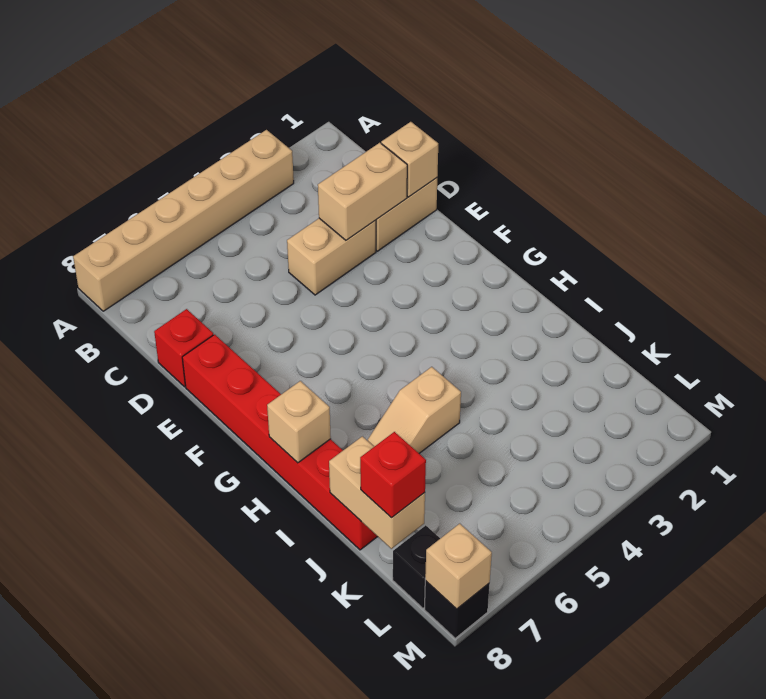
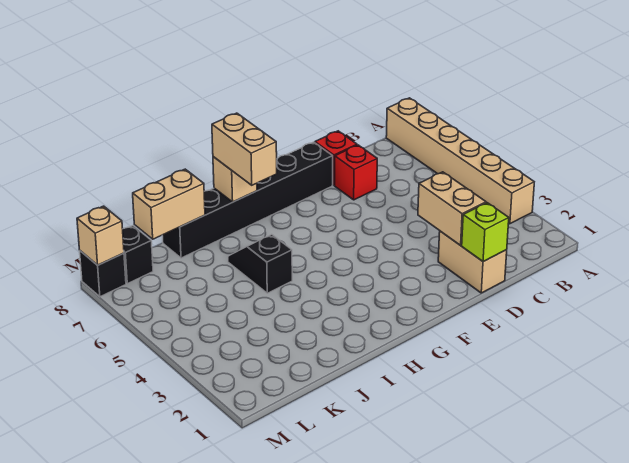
tan brick D1 level 2 -> lime brick D1 level 2
tan brick D3:D4 level 1 -> tan brick H7:H8 level 3
red brick E8:J8 level 1 -> black brick E8:J8 level 1
tan slope I5:I6 level 1 top 5 -> black slope I5:I6 level 1 top 5
red brick K8 level 3 -> red brick D7 level 1

